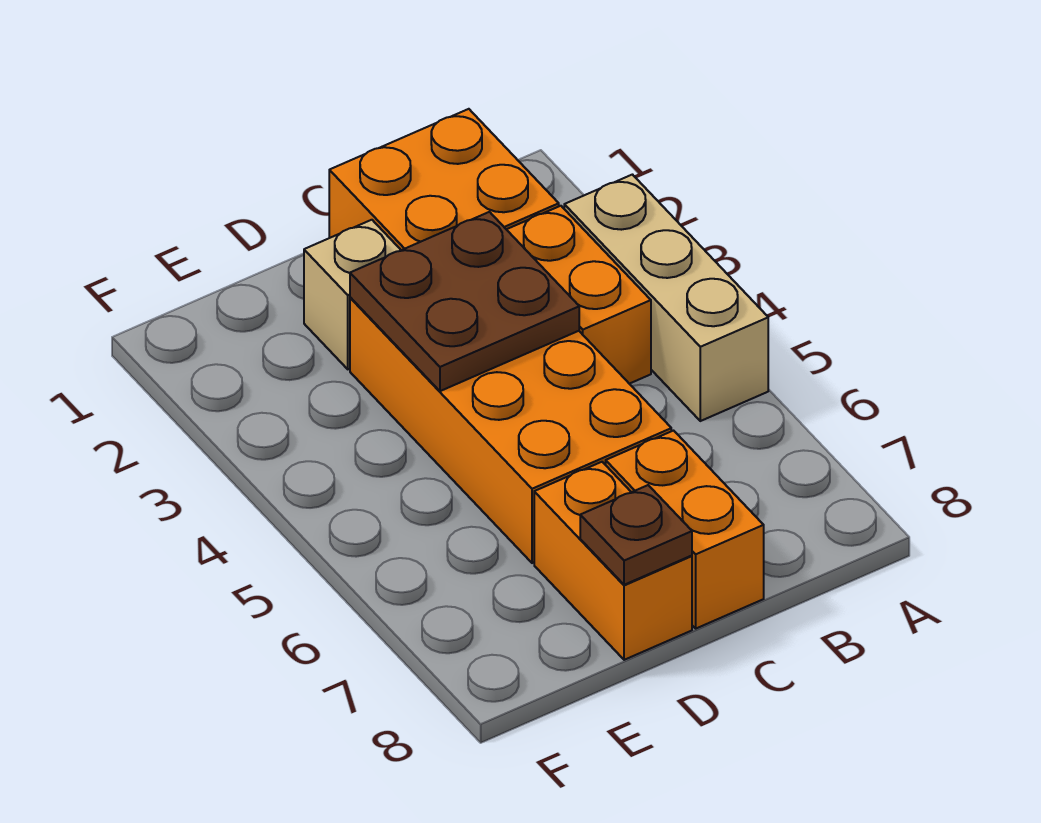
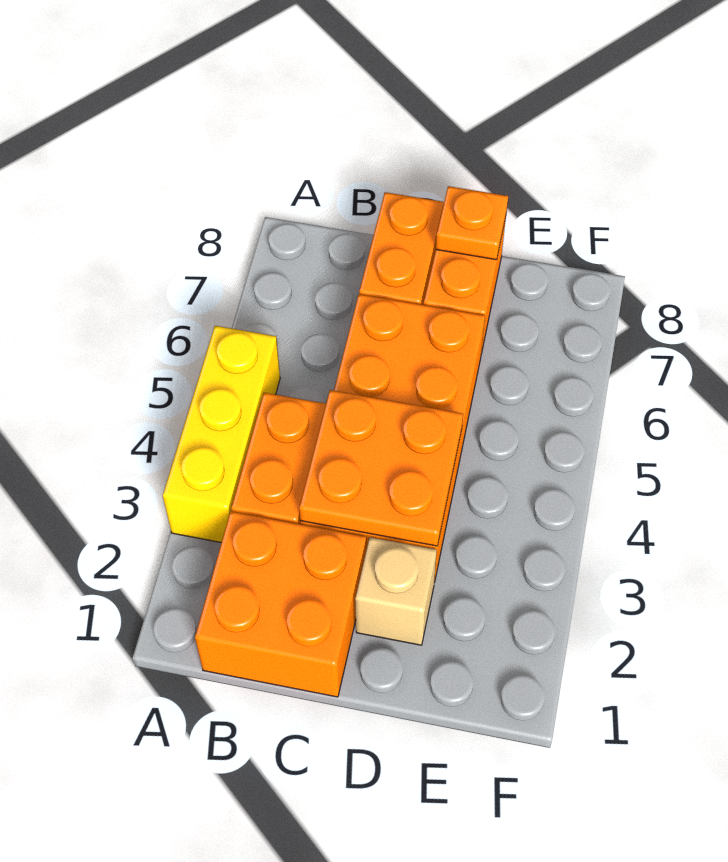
tan brick A3:A5 level 1 -> yellow brick A3:A5 level 1
brown plate C3:D4 level 2 -> orange plate C3:D4 level 2
brown plate D8 level 2 -> orange plate D8 level 2

